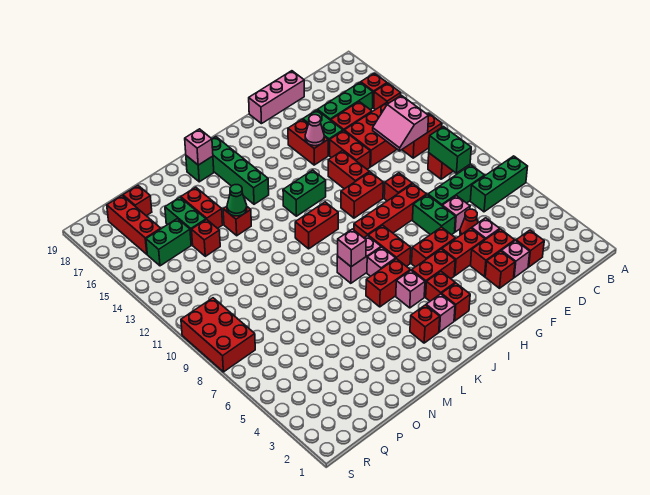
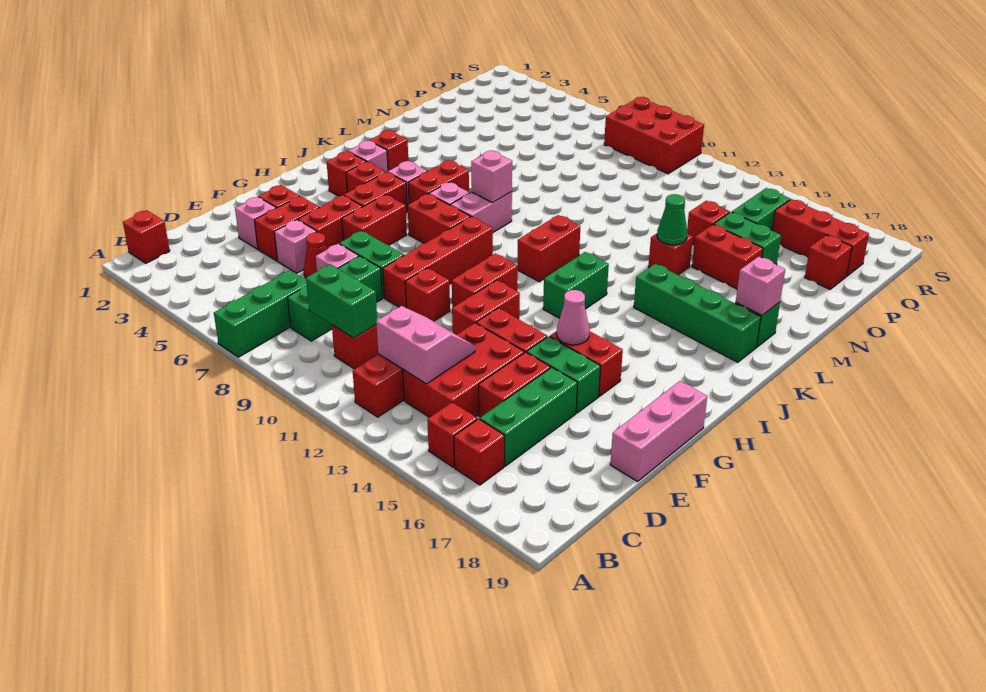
red brick D3 level 1 -> red brick B1 level 1
red brick G12:G13 level 1 -> red brick F12:G12 level 1

